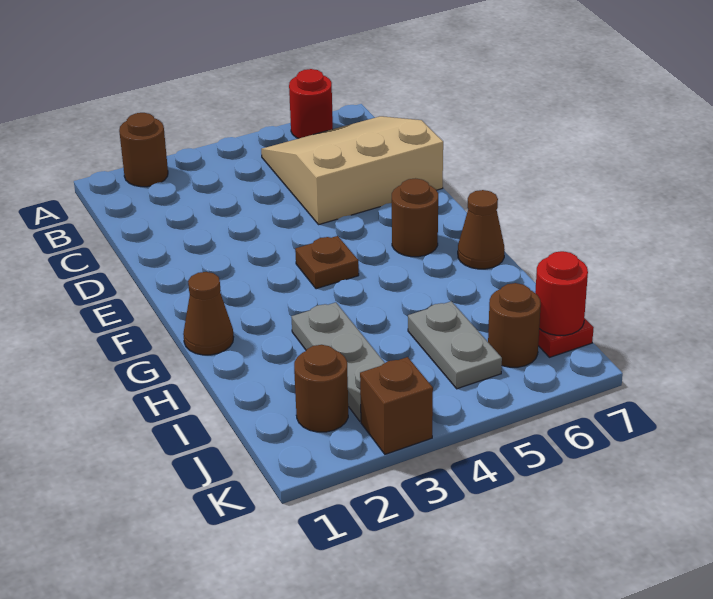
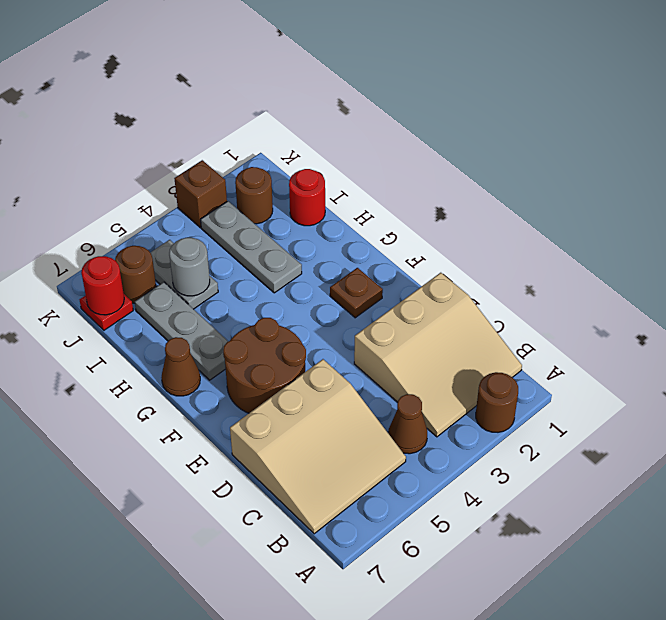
red round brick A6 level 1 -> red round brick I1 level 1
none -> tan slope B1:D3 level 1 top D
brown plate F4 level 1 -> brown plate F2 level 1
brown round brick F6 level 1 -> brown round brick E5:F6 level 1
brown cone G1 level 1 -> brown cone B4 level 1
none -> grey plate G6:I6 level 1
none -> grey round brick I5 level 2

